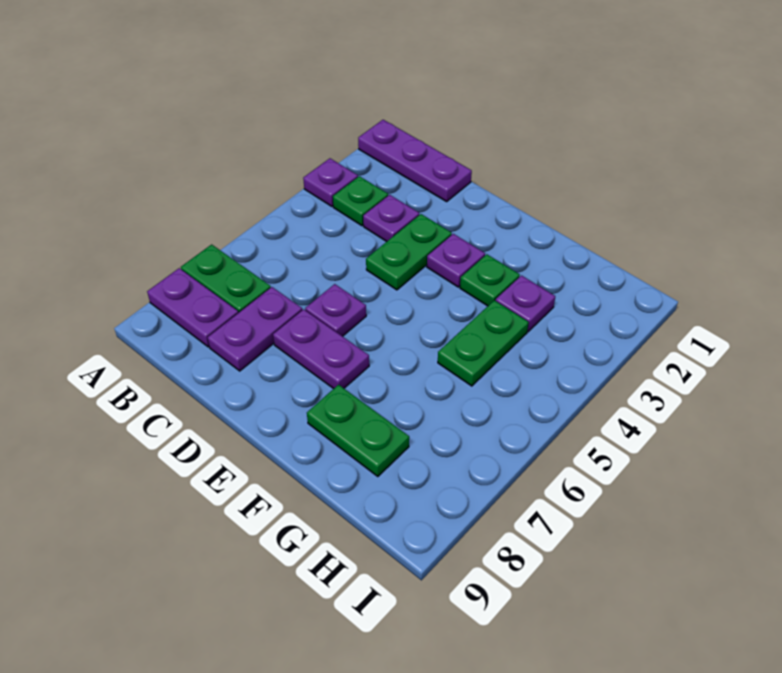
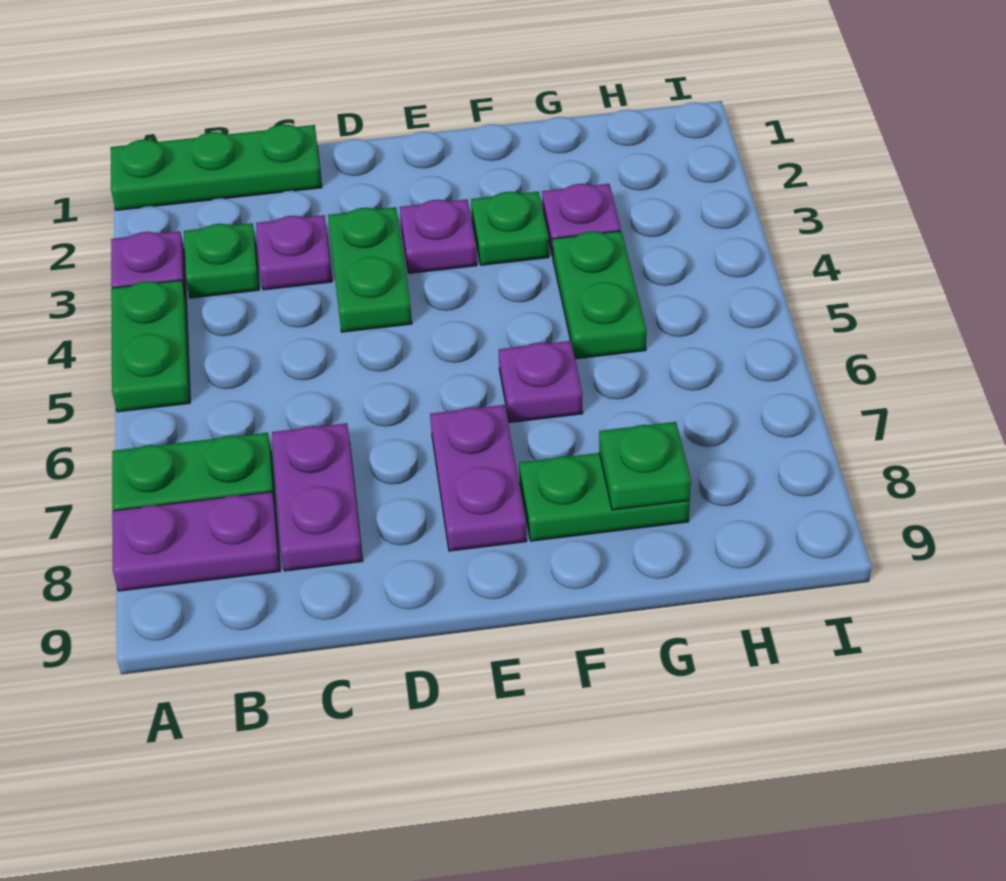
purple plate A1:C1 level 1 -> green plate A1:C1 level 1
none -> green plate A4:A5 level 1
purple plate D6 level 1 -> purple plate F6 level 1
purple plate D7:E7 level 1 -> purple plate E7:E8 level 1
none -> green plate G8 level 2

